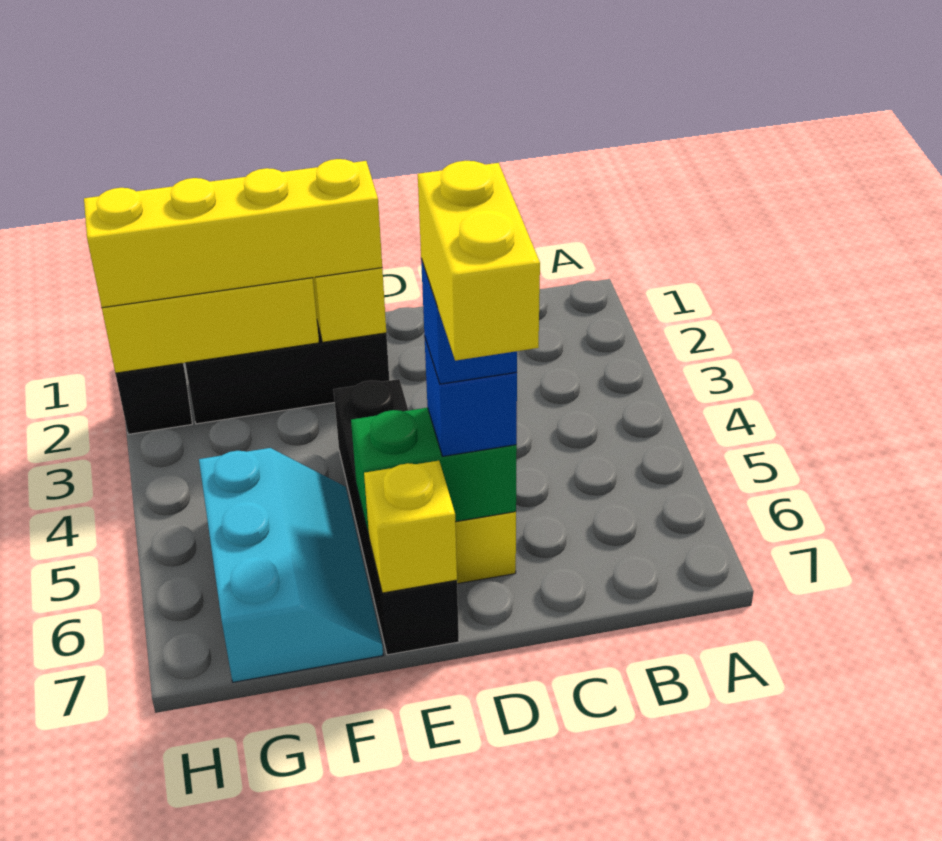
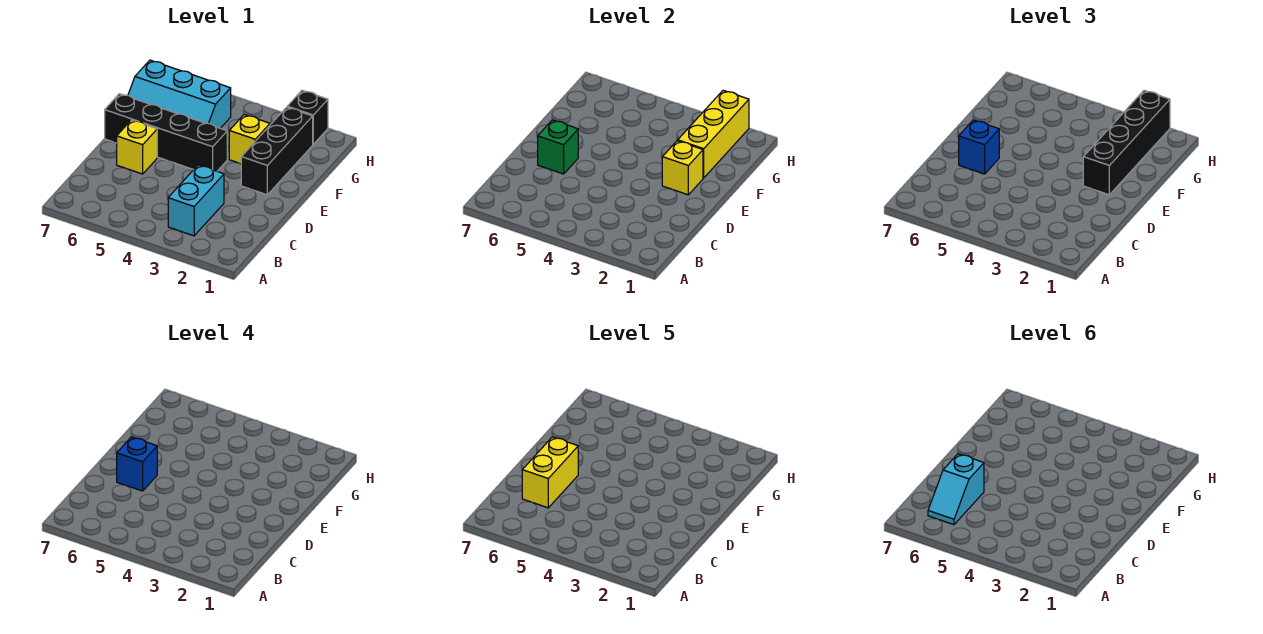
none -> cyan brick B3:C3 level 1
none -> cyan slope B6:C6 level 6 top C
green brick D6:E6 level 2 -> green brick D6 level 2
yellow brick D6:D7 level 5 -> yellow brick C6:D6 level 5
yellow brick E2:H2 level 3 -> black brick E2:H2 level 3
yellow brick E7 level 2 -> yellow brick F3 level 1

